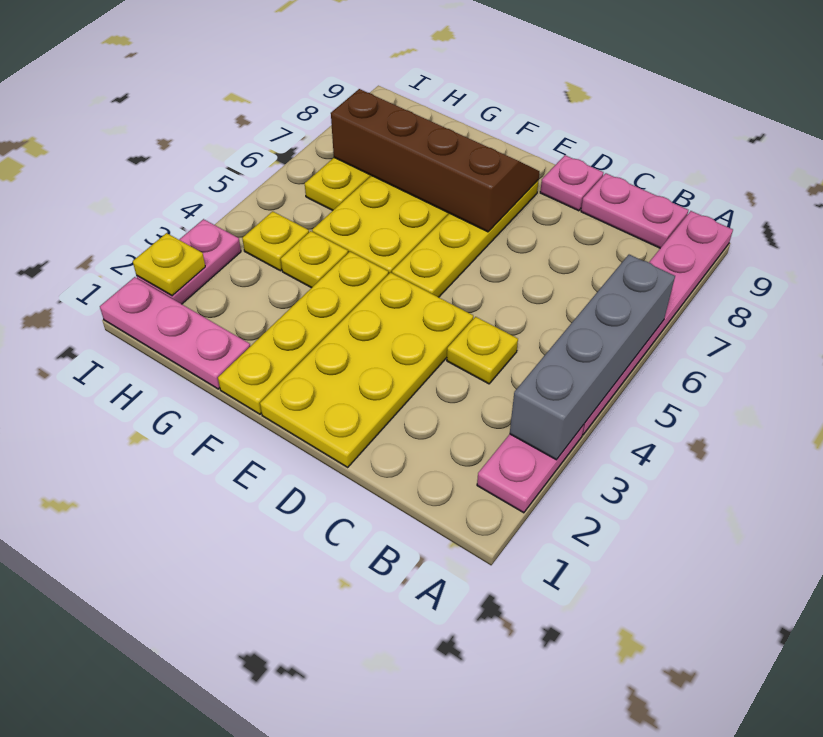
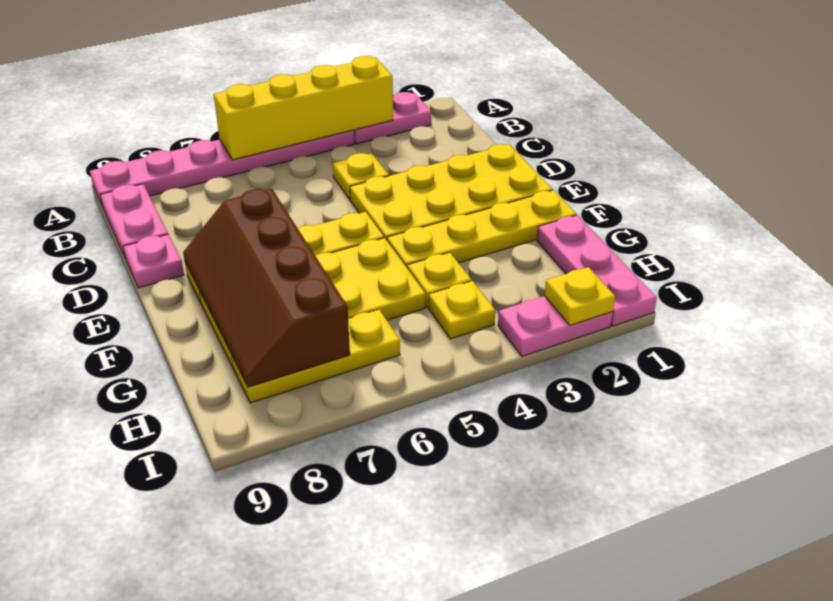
grey brick A3:A6 level 2 -> yellow brick A3:A6 level 2

